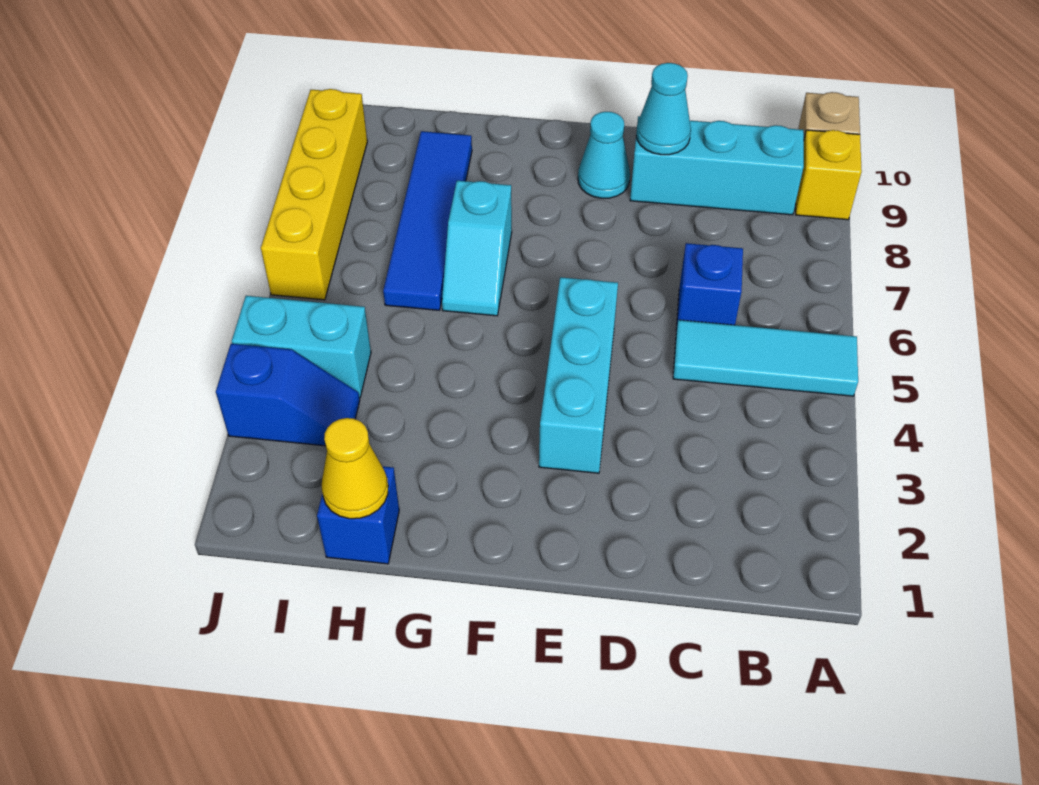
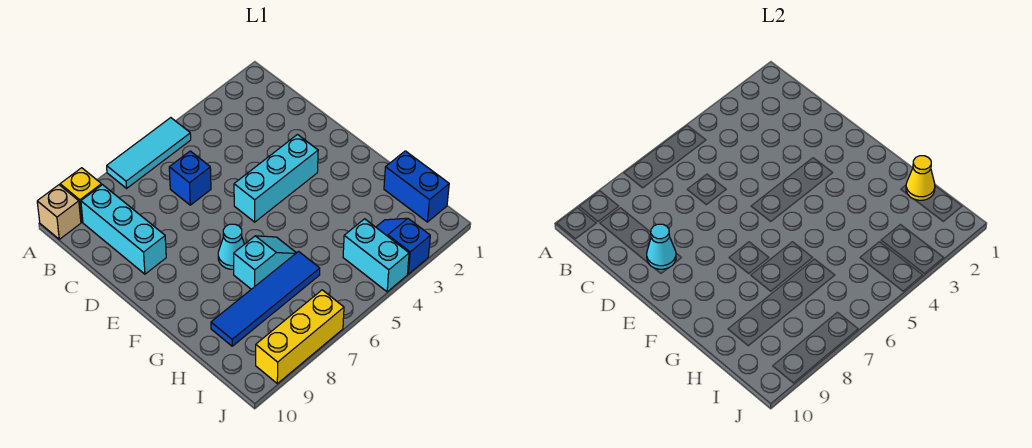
cyan tile A5:C5 level 1 -> cyan tile A5:A7 level 1
cyan cone E9 level 1 -> cyan cone F7 level 1
blue brick H1 level 1 -> blue brick H1:I1 level 1
yellow brick J6:J9 level 1 -> yellow brick J7:J9 level 1

